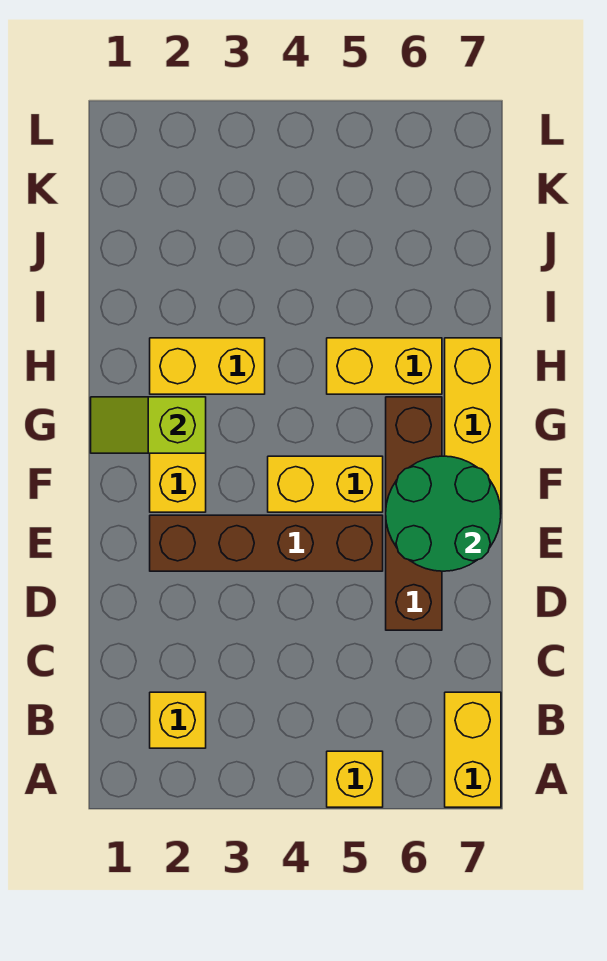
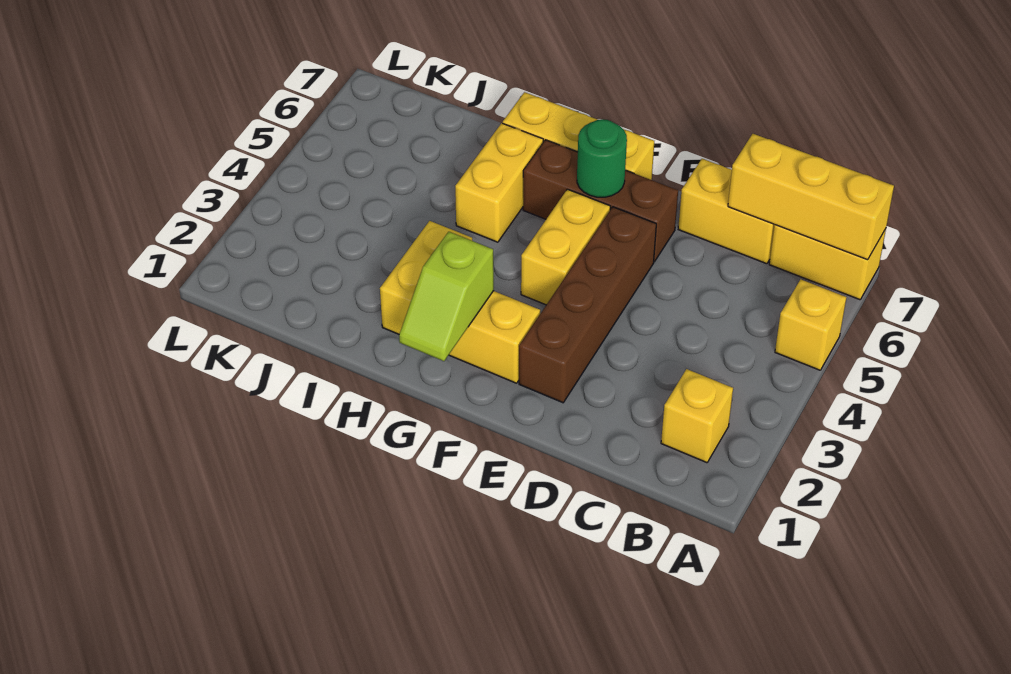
none -> yellow brick A7:C7 level 2
none -> yellow brick C7:D7 level 1
brown brick D6:G6 level 1 -> brown brick E6:G6 level 1
green round brick E6:F7 level 2 -> green round brick F6 level 2

